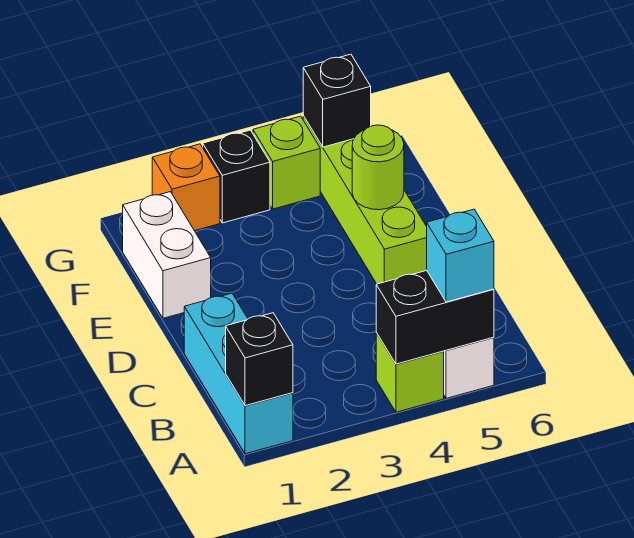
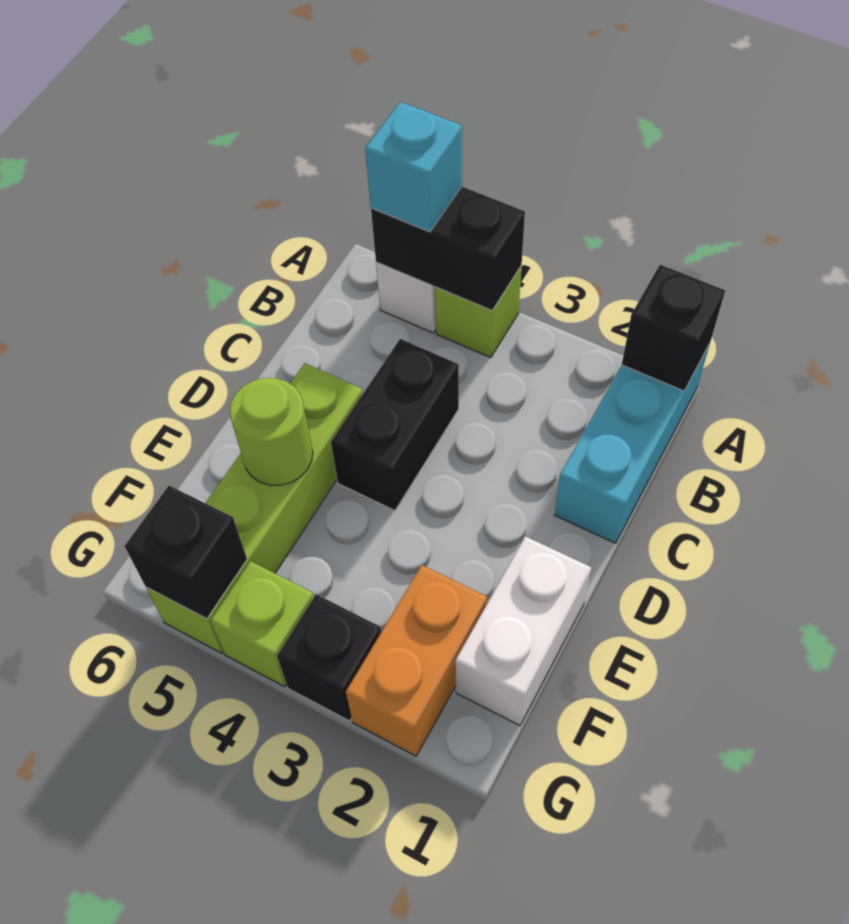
none -> black brick C4:D4 level 1
orange brick G2 level 1 -> orange brick F2:G2 level 1

